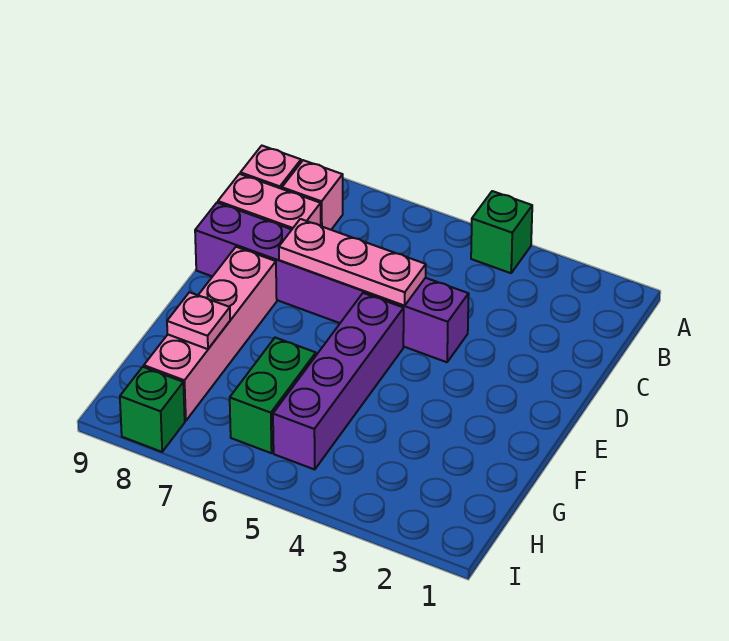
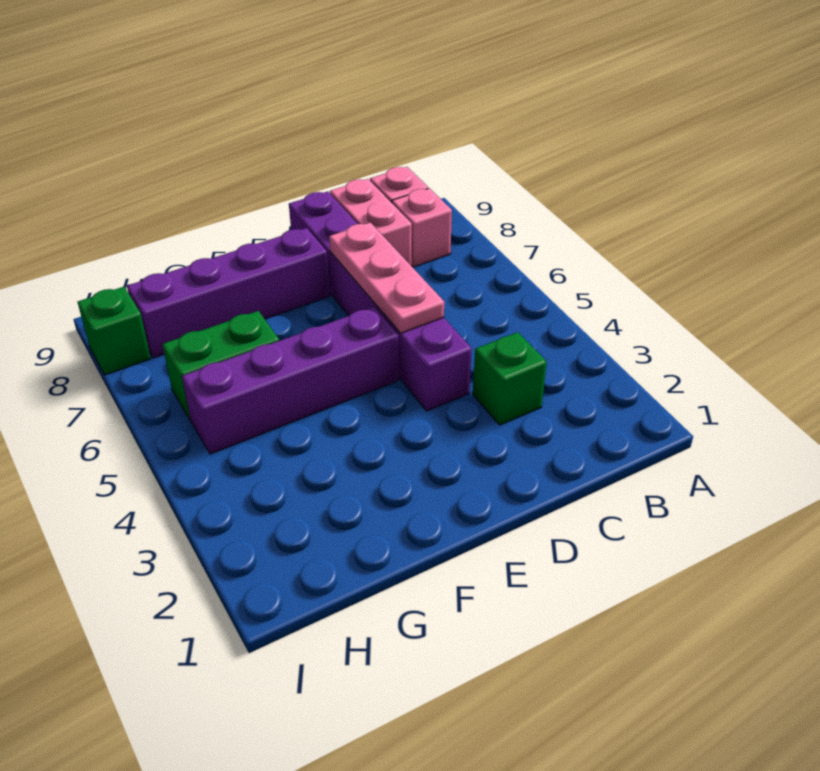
green brick A4 level 1 -> green brick C3 level 1
pink brick E8:H8 level 1 -> purple brick E8:H8 level 1
pink plate G8 level 2 -> none

